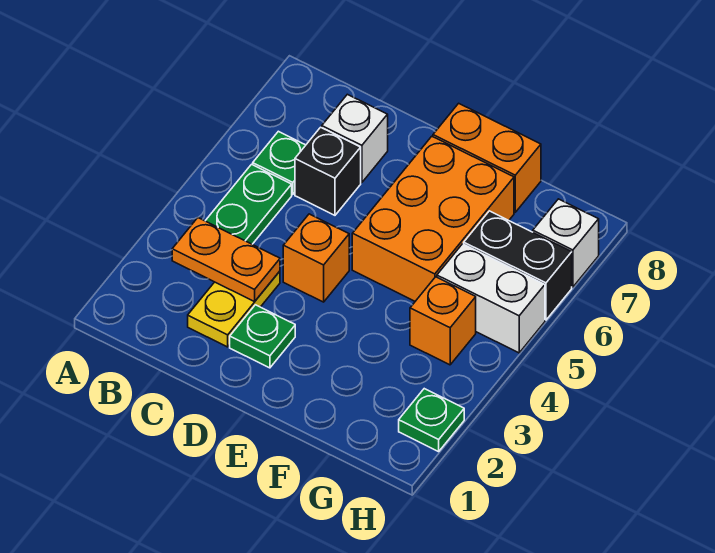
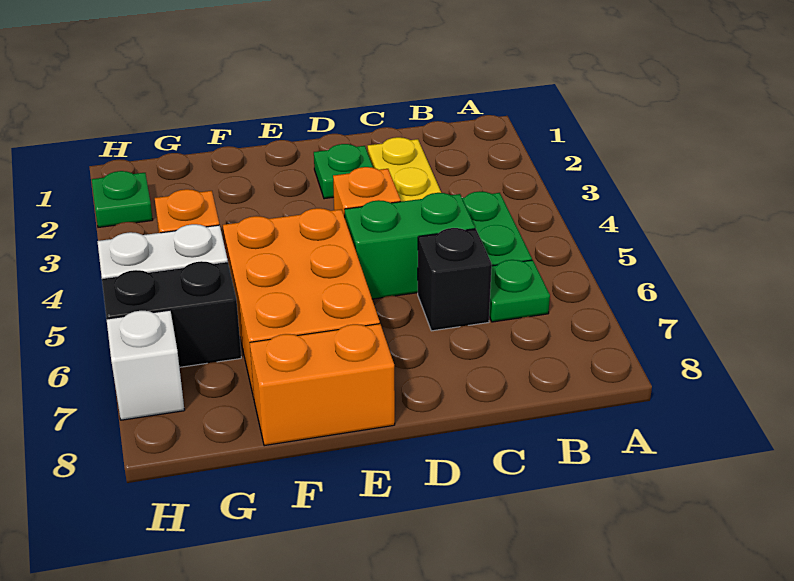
orange plate B3:C3 level 2 -> none
none -> green brick C5:D5 level 1
white brick C7 level 1 -> none

